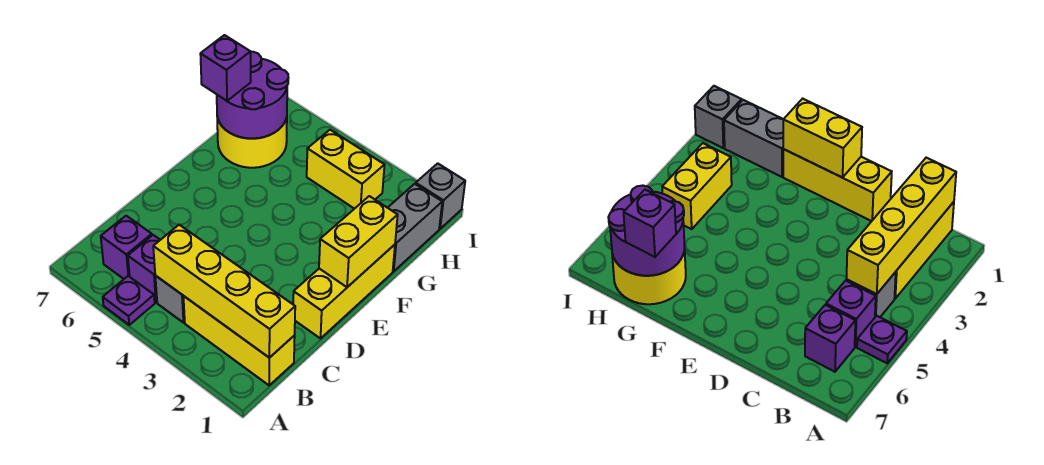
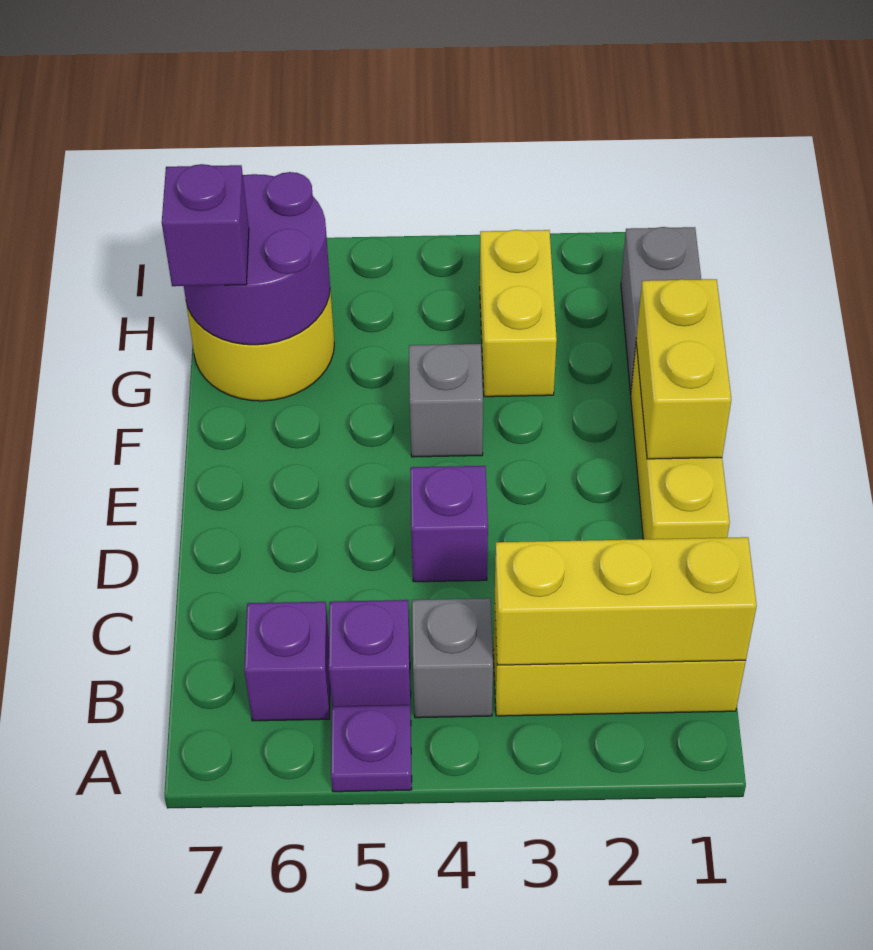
yellow brick B1:B4 level 2 -> yellow brick B1:B3 level 2
none -> purple brick D4 level 1
yellow brick H3:H4 level 1 -> yellow brick G3:H3 level 1
grey brick I1 level 1 -> grey brick F4 level 1

